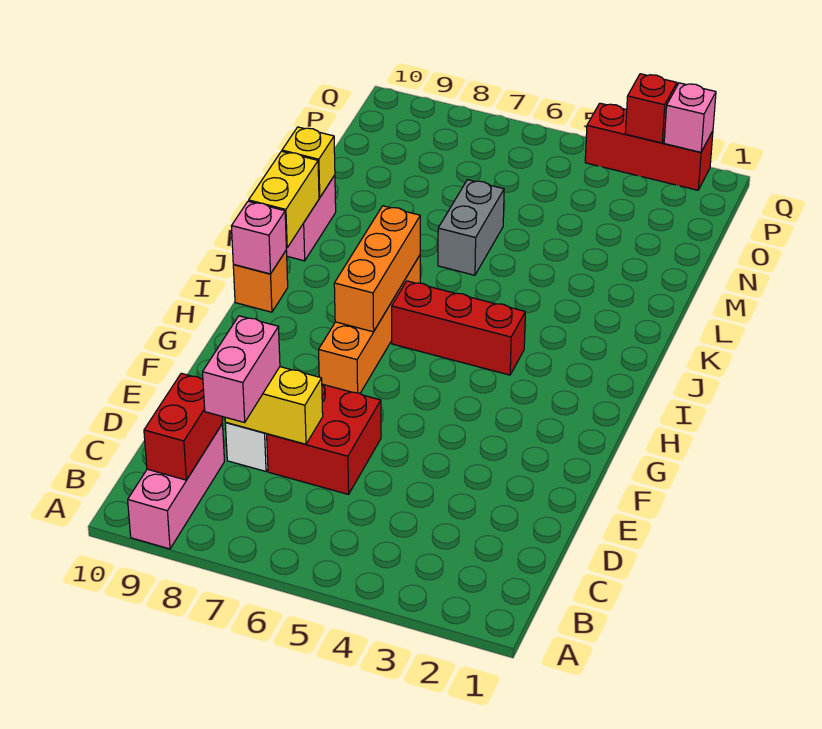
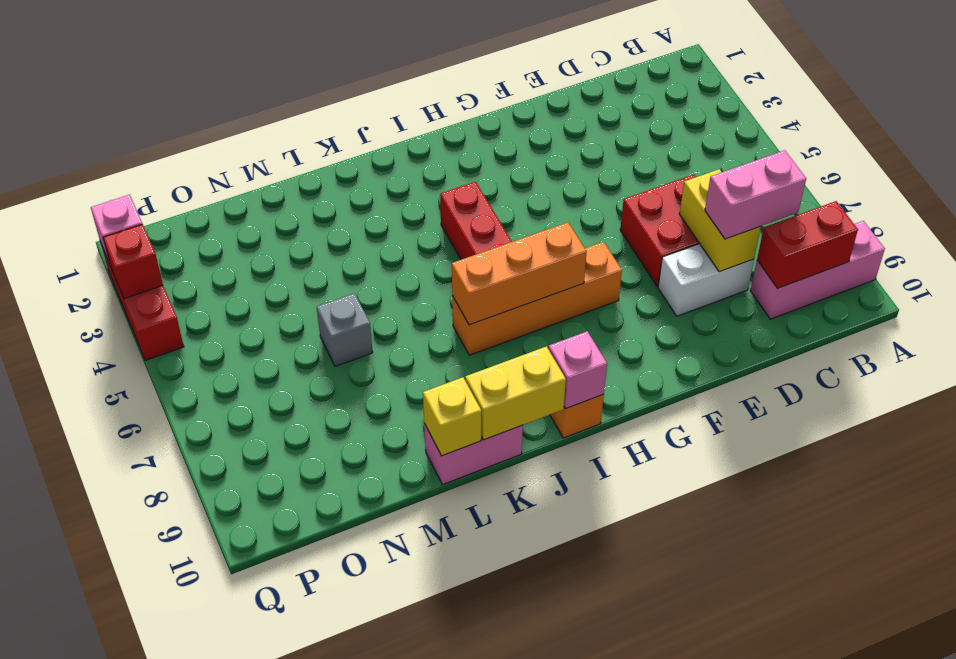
grey brick L6:M6 level 1 -> grey brick M6 level 1

